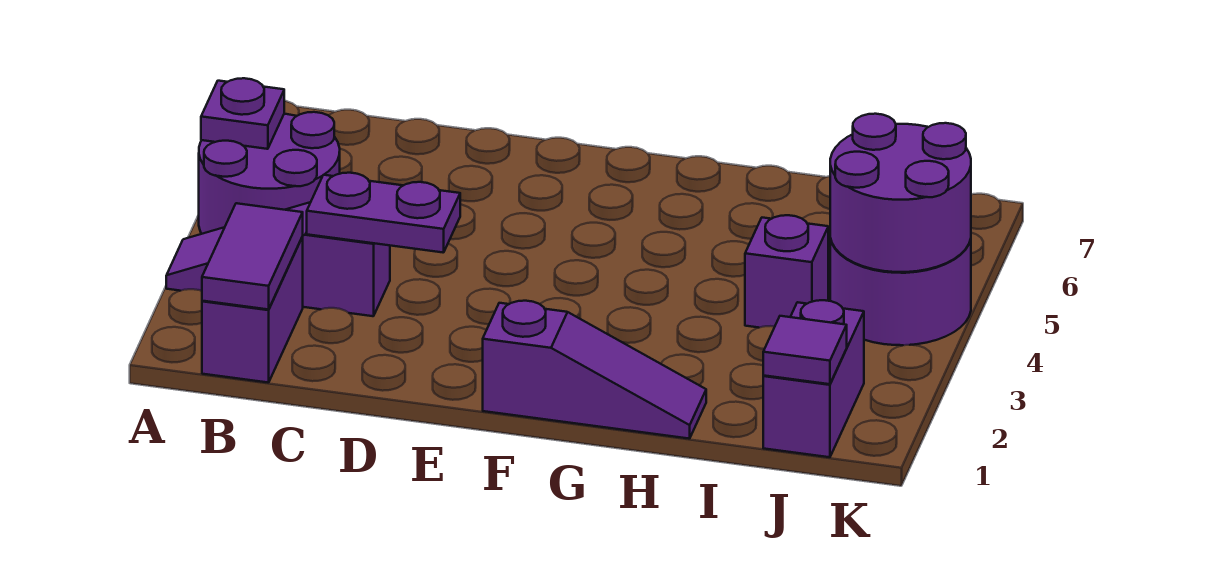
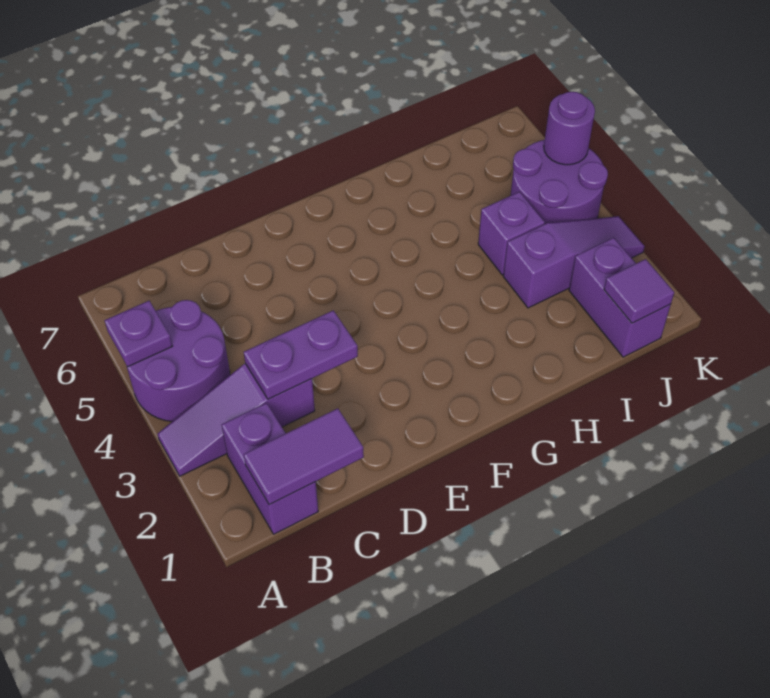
purple tile B1:B2 level 2 -> purple tile B1:C1 level 2
purple slope F1:H1 level 1 top F -> purple slope I3:K3 level 1 top I
purple round brick J4:K5 level 2 -> purple round brick K5 level 2

